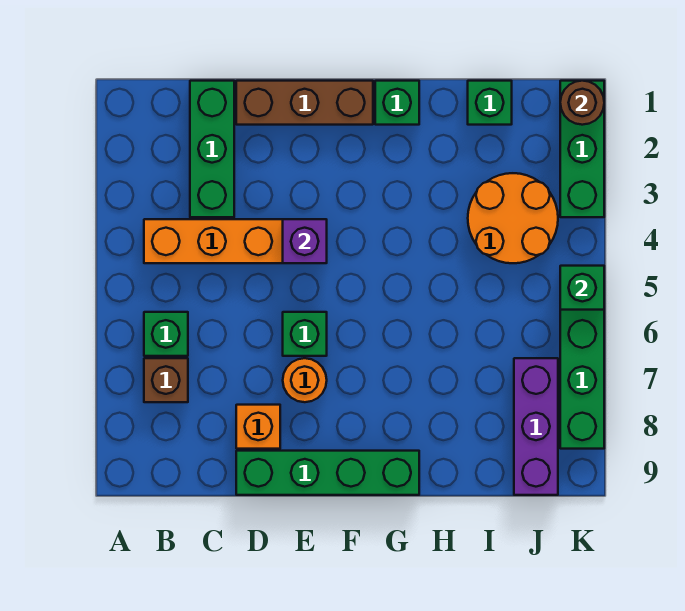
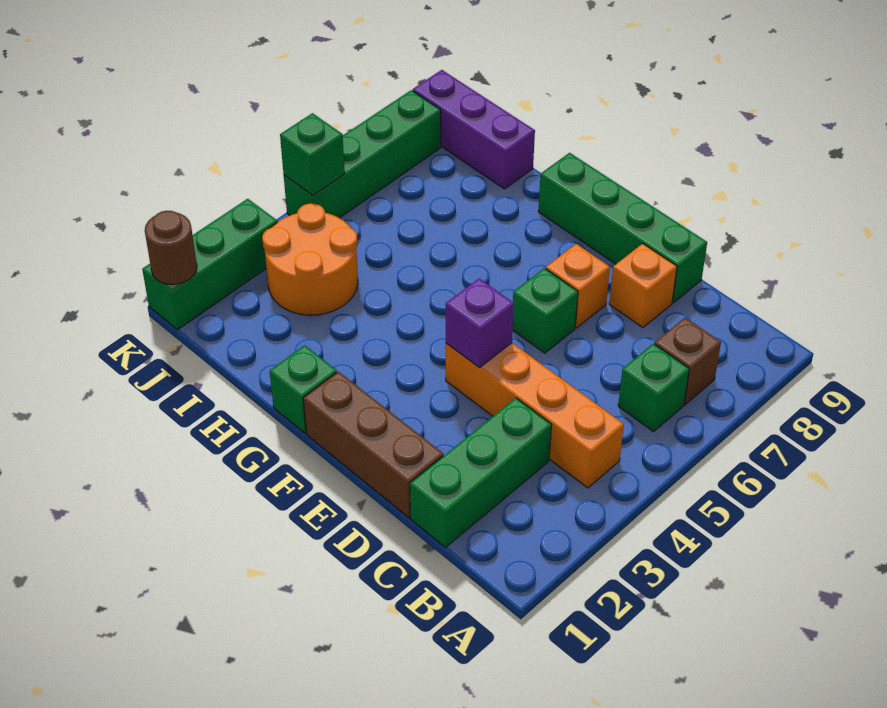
orange round brick E7 level 1 -> orange brick E7 level 1
green brick I1 level 1 -> none
purple brick J7:J9 level 1 -> purple brick I9:K9 level 1

